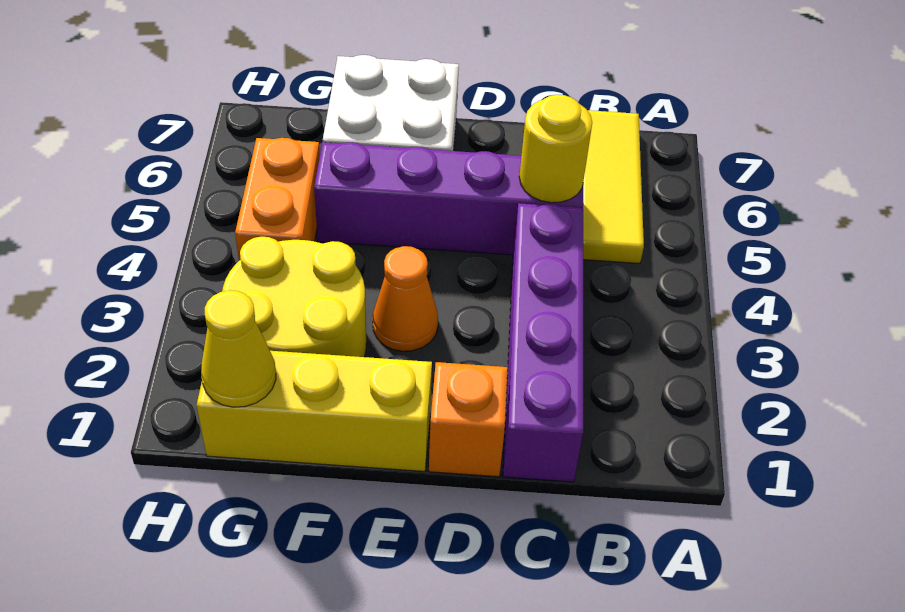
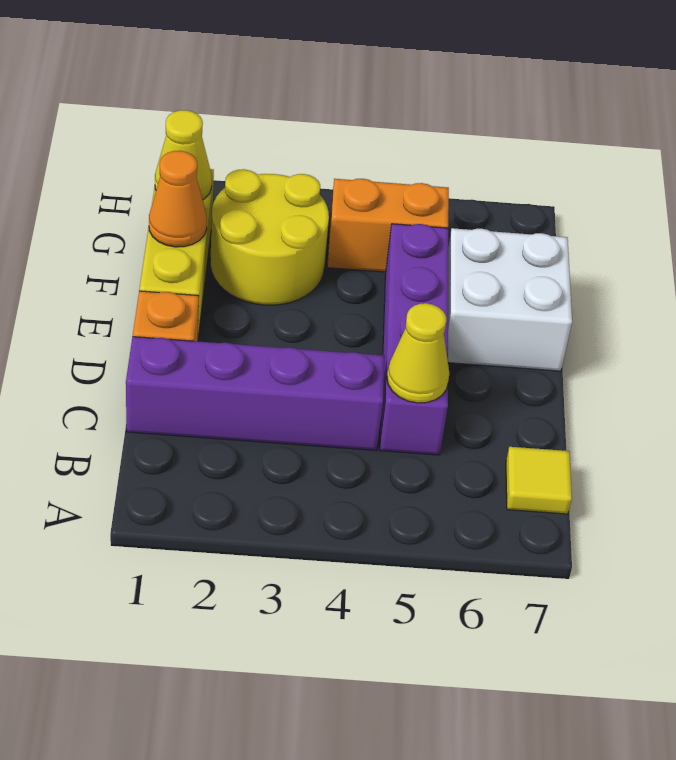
yellow tile B5:B7 level 1 -> yellow tile B7 level 1
yellow round brick C5 level 2 -> yellow cone C5 level 2
orange cone E3 level 1 -> orange cone F1 level 2

